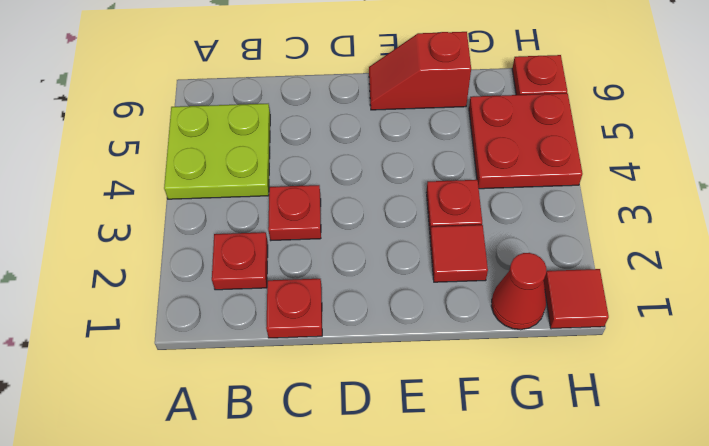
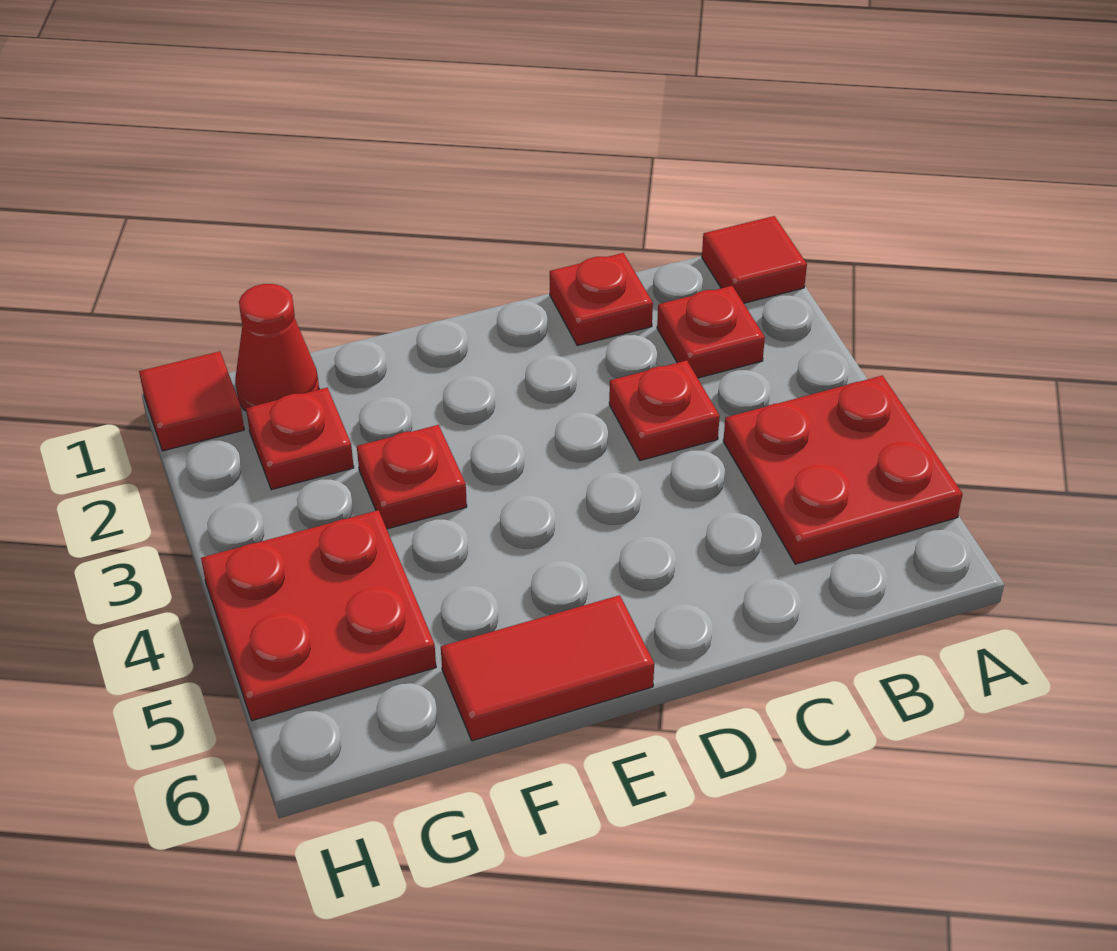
lime plate A4:B5 level 1 -> red plate A4:B5 level 1
red slope E6:F6 level 1 top F -> red tile E6:F6 level 1
red tile F2 level 1 -> red tile A1 level 1
red plate H6 level 1 -> red plate G2 level 1

